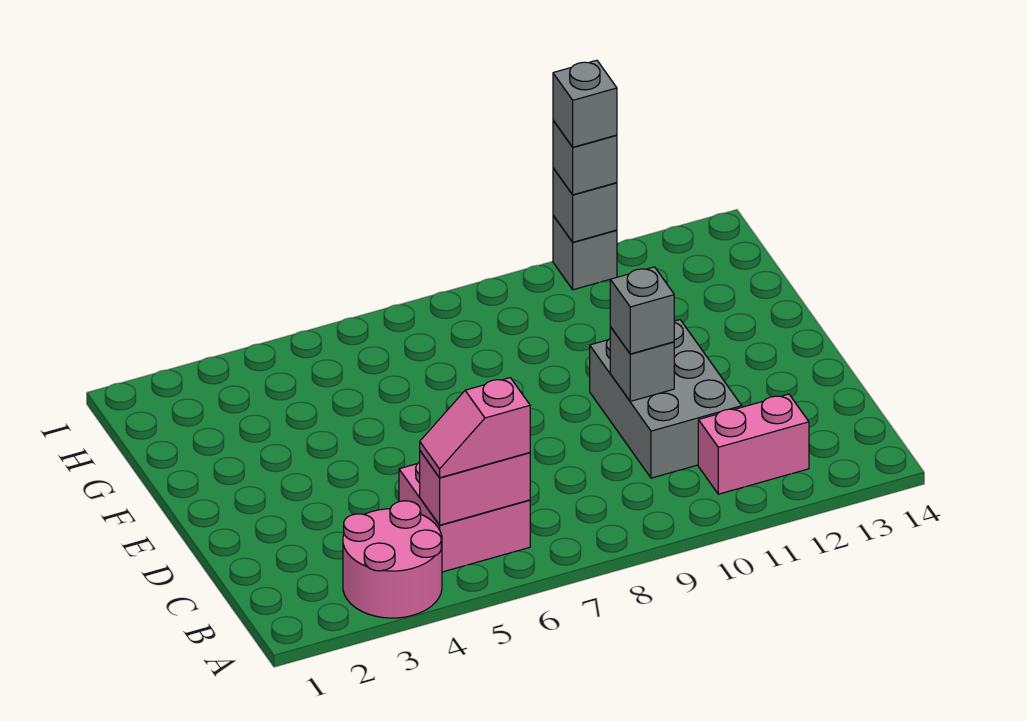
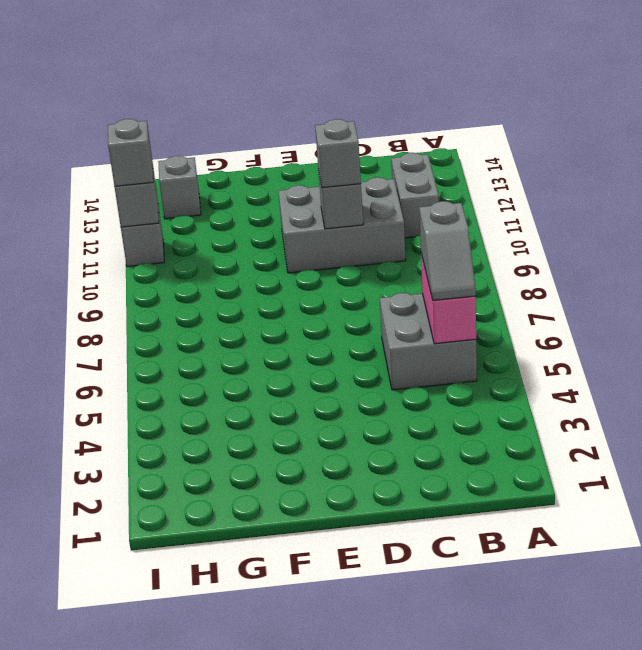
pink round brick A3:B4 level 1 -> none
pink brick B5:C6 level 1 -> grey brick B5:C6 level 1
pink slope B5:B6 level 3 top 6 -> grey slope B5:B6 level 3 top 6
pink brick B11:B12 level 1 -> grey brick B11:B12 level 1
grey brick I11 level 4 -> grey brick H13 level 1

